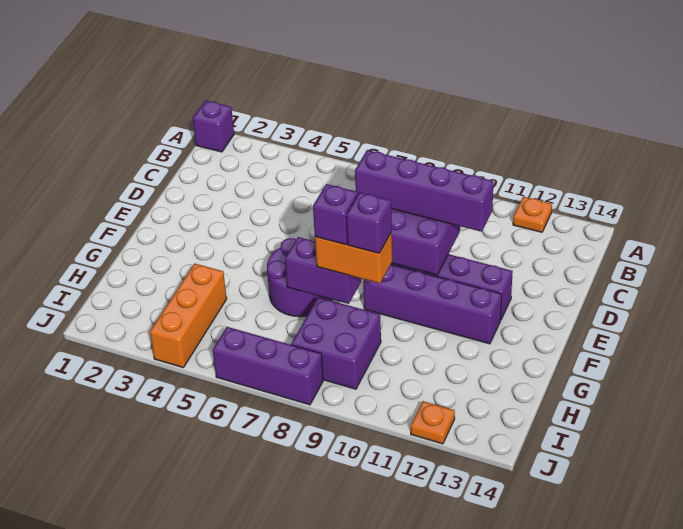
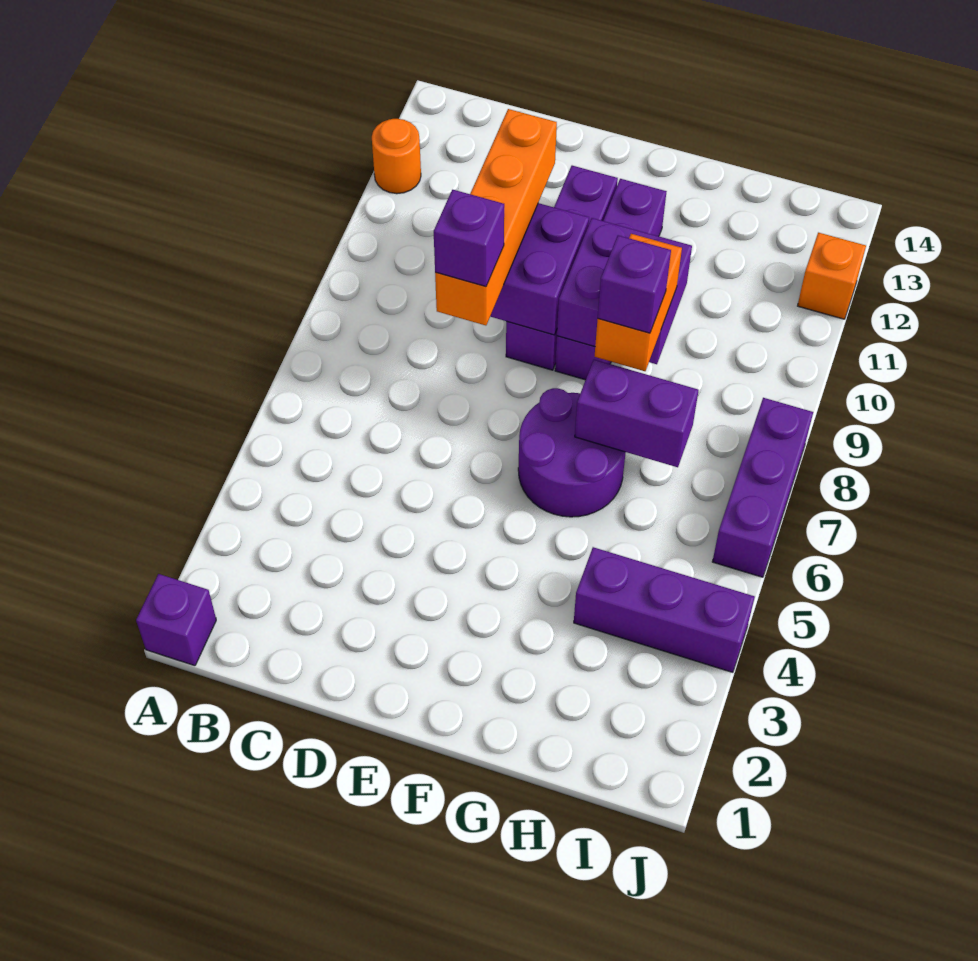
orange plate A12 level 1 -> orange round brick A12 level 1
purple brick D8:D11 level 3 -> orange brick D8:D11 level 3
purple brick G7:G8 level 2 -> purple brick G7:H7 level 2
purple brick G9 level 4 -> purple brick D8 level 4
orange brick H4:J4 level 1 -> purple brick H4:J4 level 1
purple brick H8:I9 level 1 -> purple brick F9:G10 level 2
orange plate J12 level 1 -> orange brick J12 level 1

